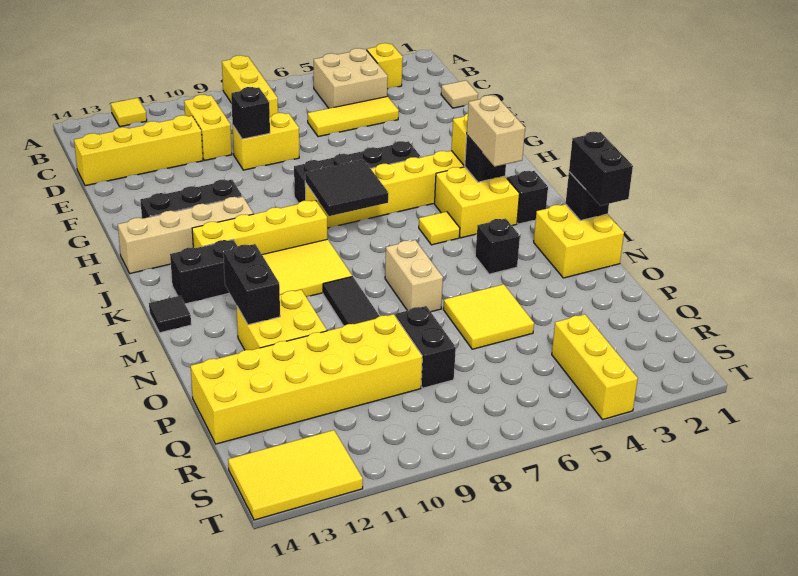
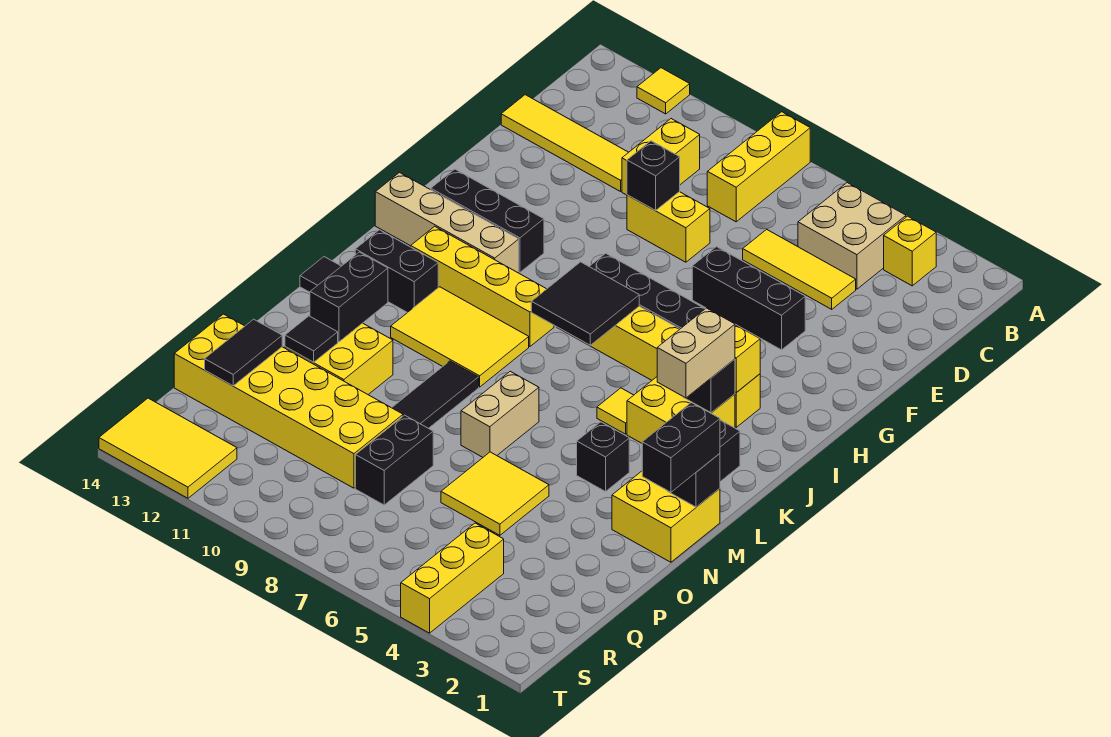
tan tile D1 level 1 -> none
yellow brick D11:D14 level 1 -> yellow tile D11:D14 level 1
none -> black brick F4:F6 level 1
none -> black tile O12 level 2
none -> black tile P13:Q13 level 2

